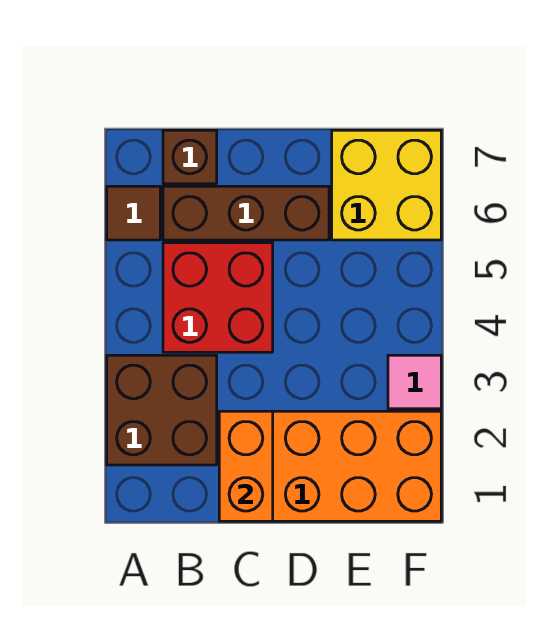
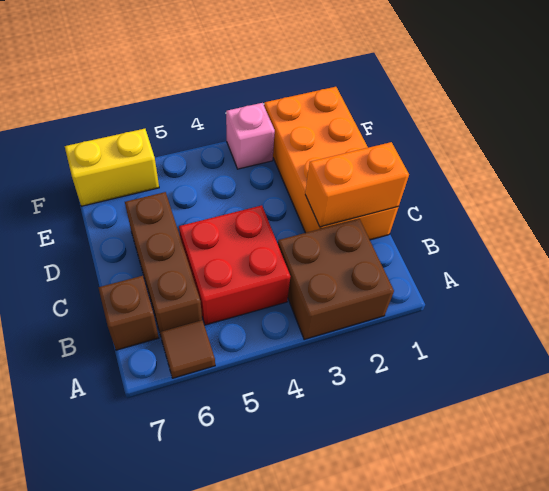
yellow brick E6:F7 level 1 -> yellow brick F6:F7 level 1
pink tile F3 level 1 -> pink brick F3 level 1

